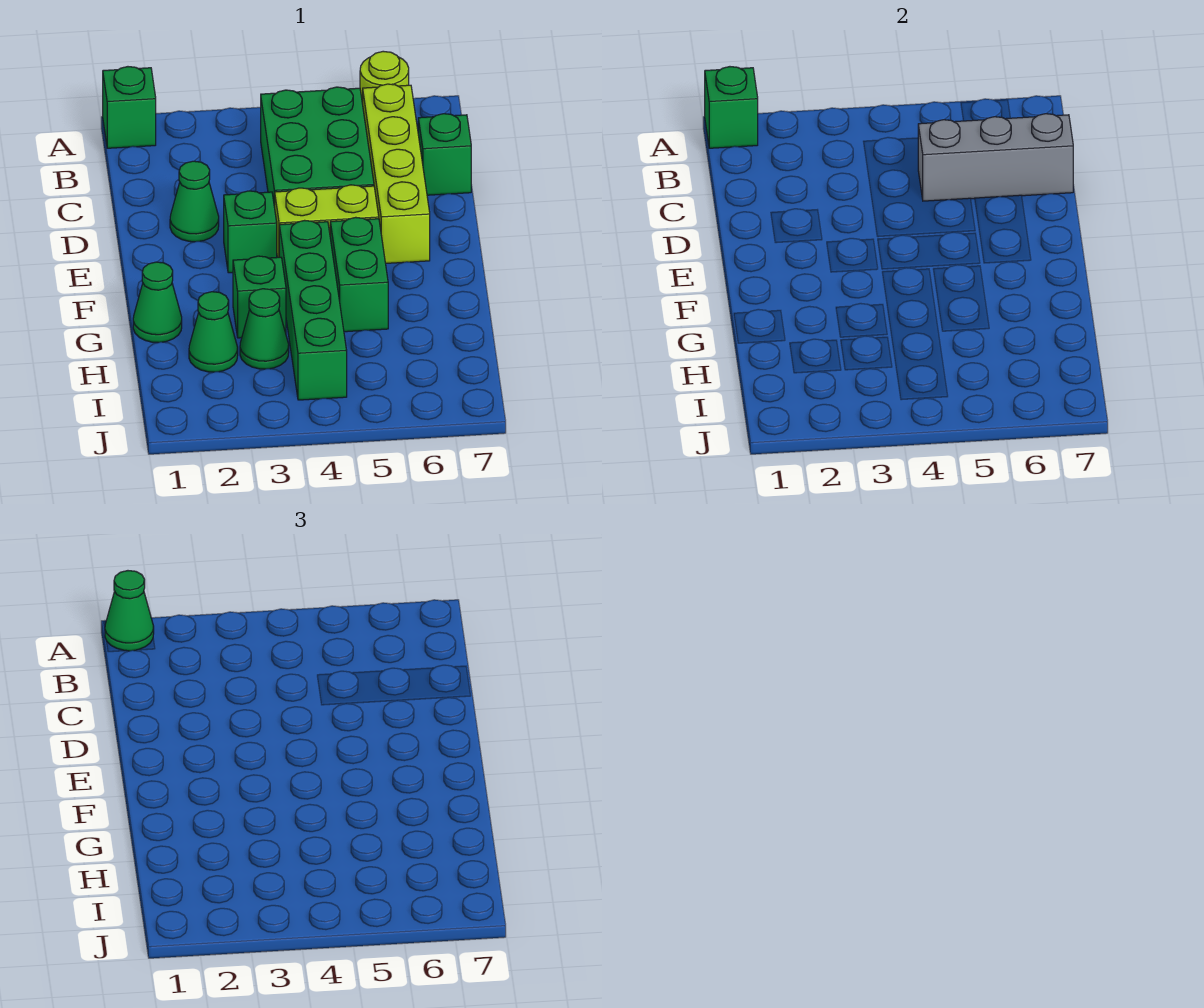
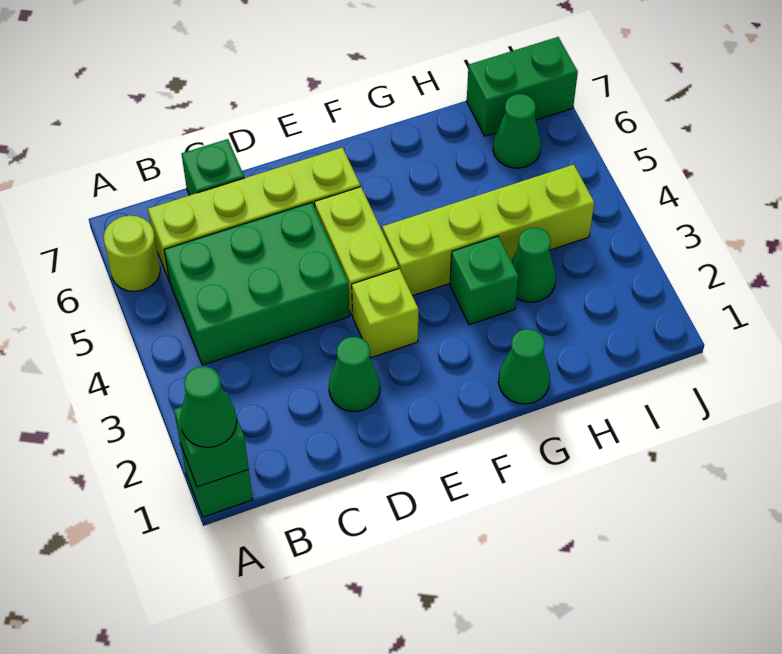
grey brick C5:C7 level 2 -> none
green brick E3 level 1 -> lime brick E3 level 1
green brick F4:I4 level 1 -> lime brick F4:I4 level 1
green brick F5:G5 level 1 -> green brick I7:J7 level 1
green cone H2 level 1 -> green cone I6 level 1

